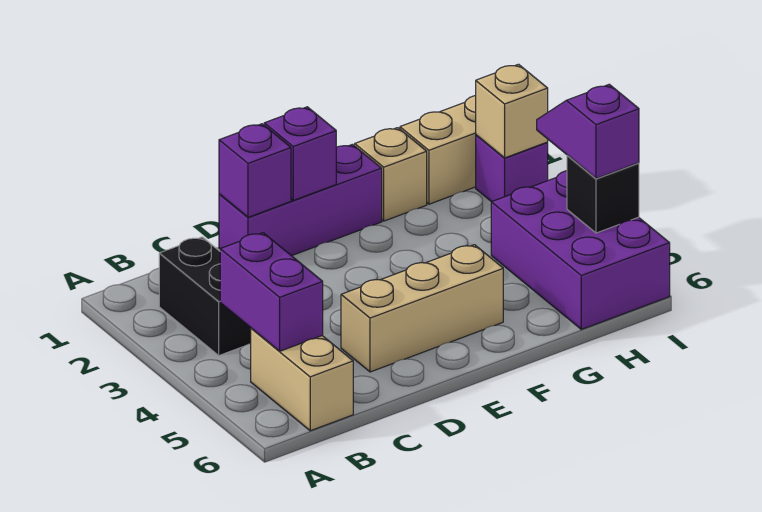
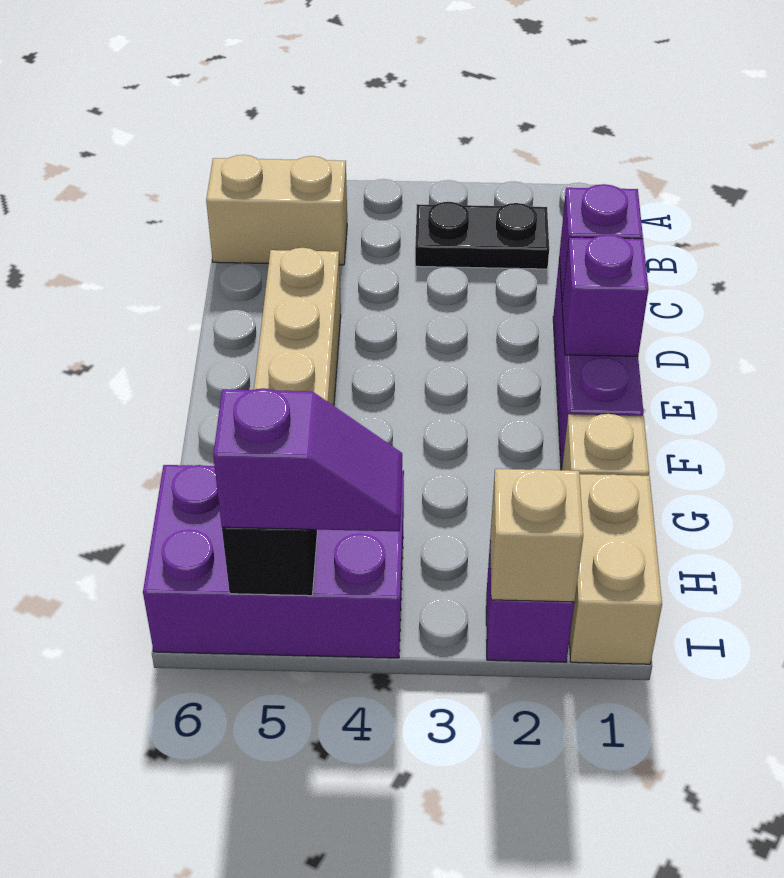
black brick B2:B3 level 1 -> black plate B2:B3 level 1
purple brick B4:B5 level 2 -> none

